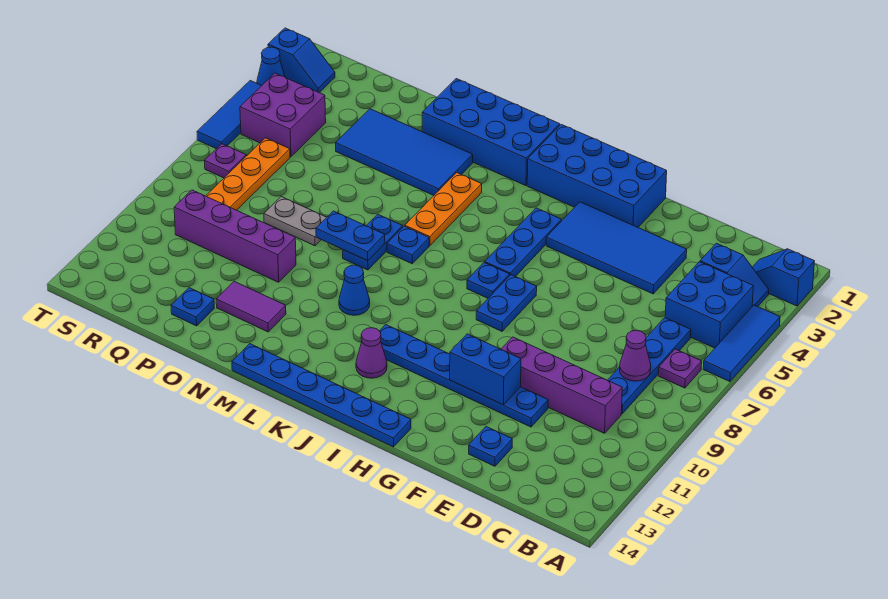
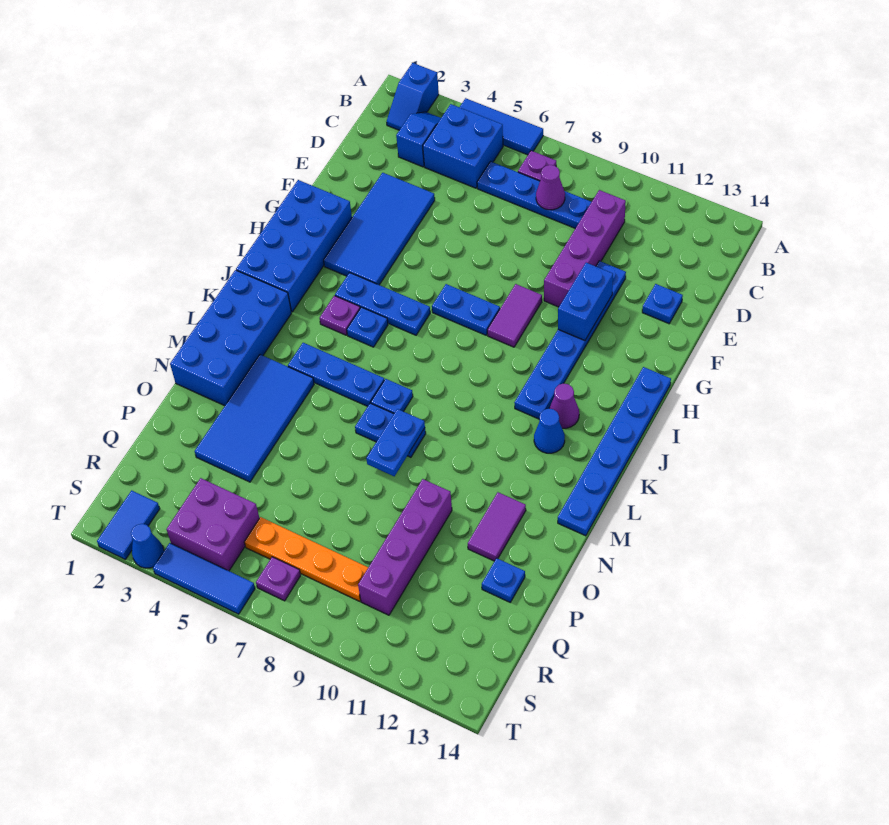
none -> purple tile G9:H9 level 1
blue plate I7 level 1 -> blue plate J5 level 1
none -> purple plate J4 level 1
orange plate L4:L6 level 1 -> blue plate L4:L6 level 1
blue cone L10 level 1 -> blue cone K12 level 1
grey plate O8:P8 level 1 -> none
blue slope S2:T2 level 1 top T -> blue tile S2:T2 level 1

